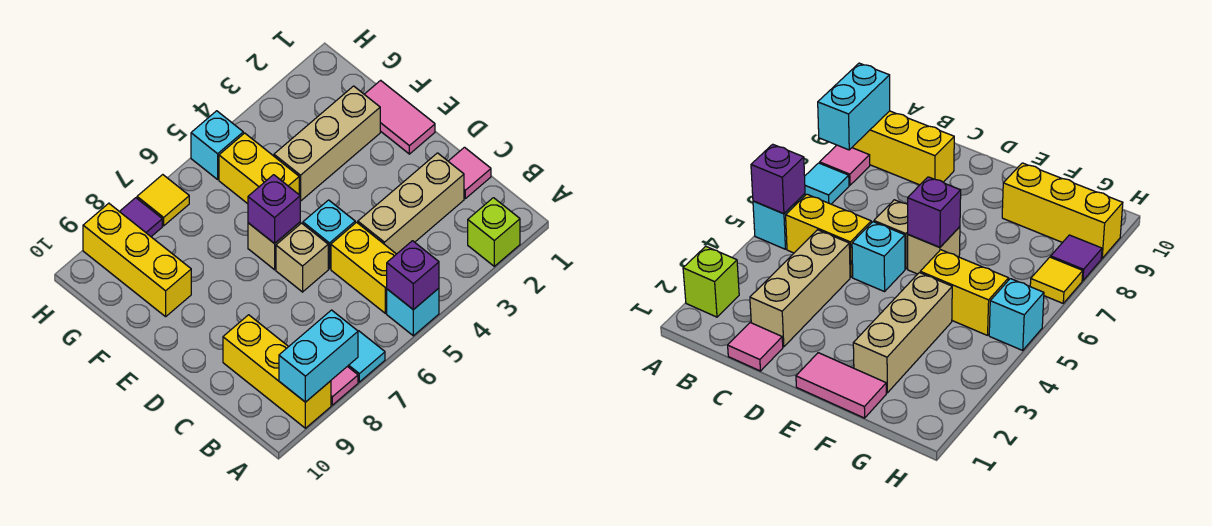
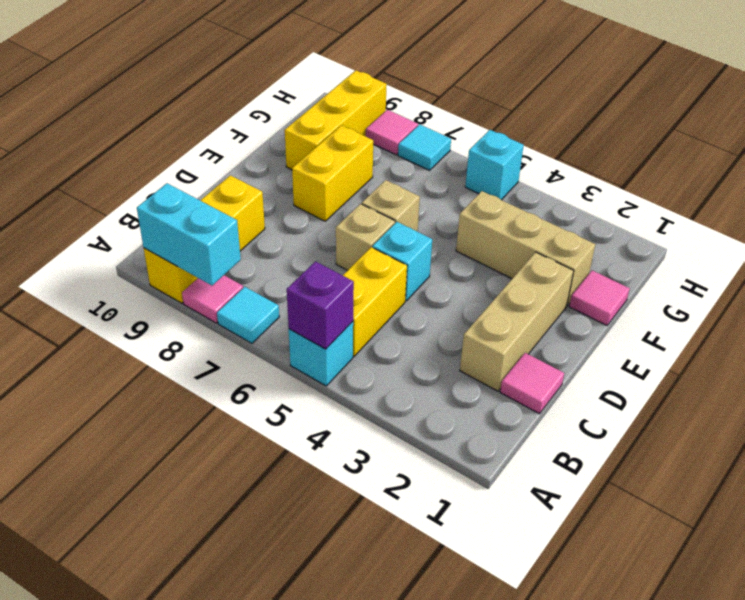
lime brick A2 level 1 -> none
tan brick C2:C4 level 1 -> tan brick C2:E2 level 1
pink tile E1:F1 level 1 -> pink tile F1 level 1
purple brick E6 level 2 -> none
yellow brick F5:G5 level 1 -> yellow brick E8:F8 level 1
yellow tile H7 level 1 -> cyan tile H7 level 1
purple tile H8 level 1 -> pink tile H8 level 1

